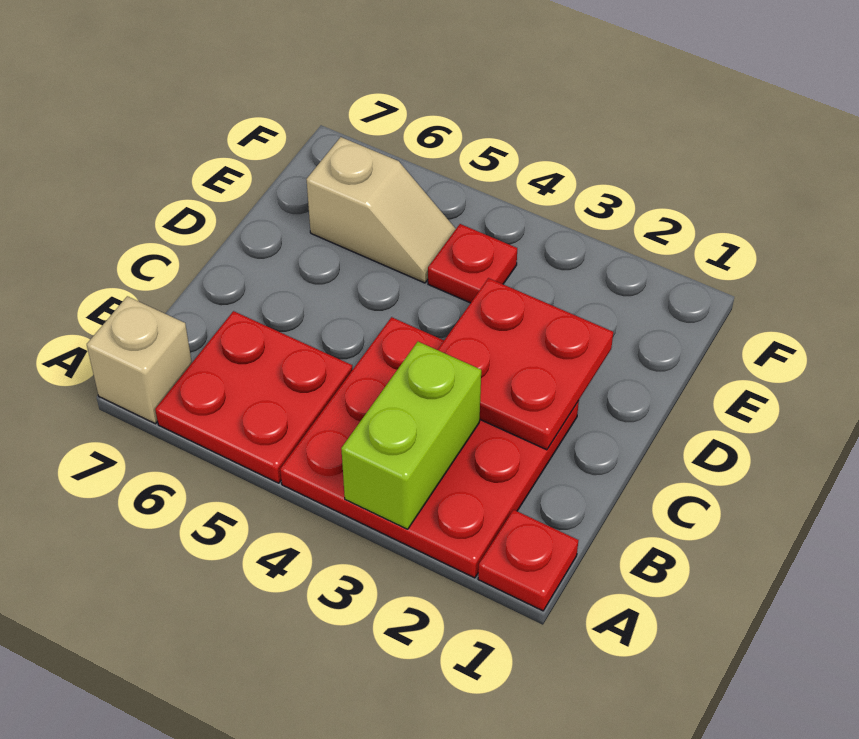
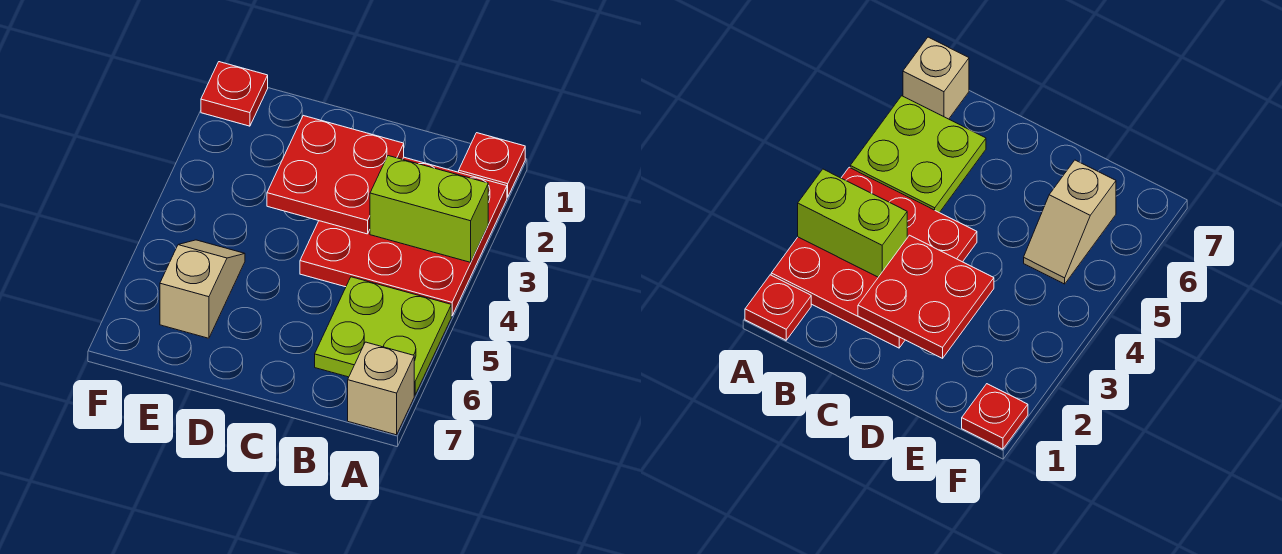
red plate A5:B6 level 1 -> lime plate A5:B6 level 1
red plate E4 level 1 -> red plate F1 level 1

